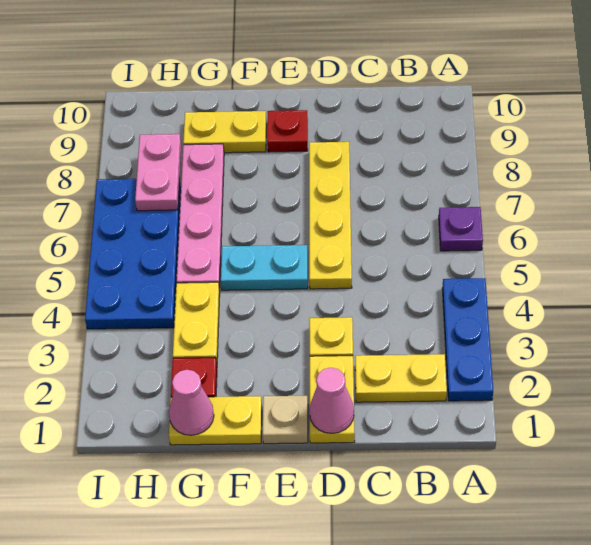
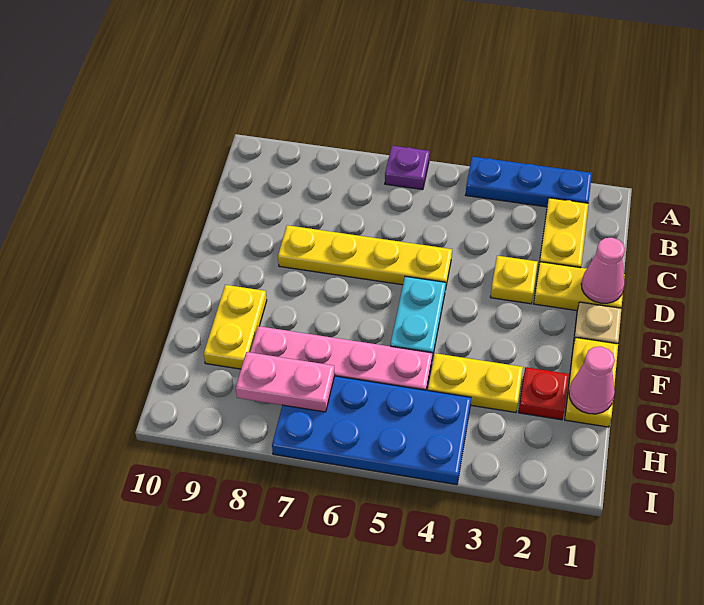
red plate E9 level 1 -> none

